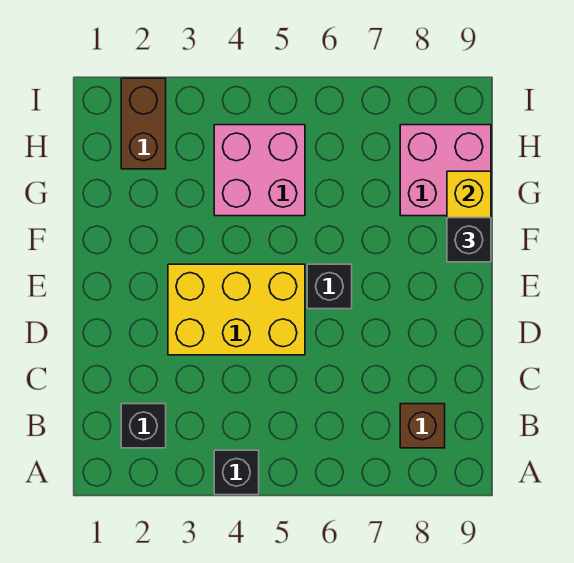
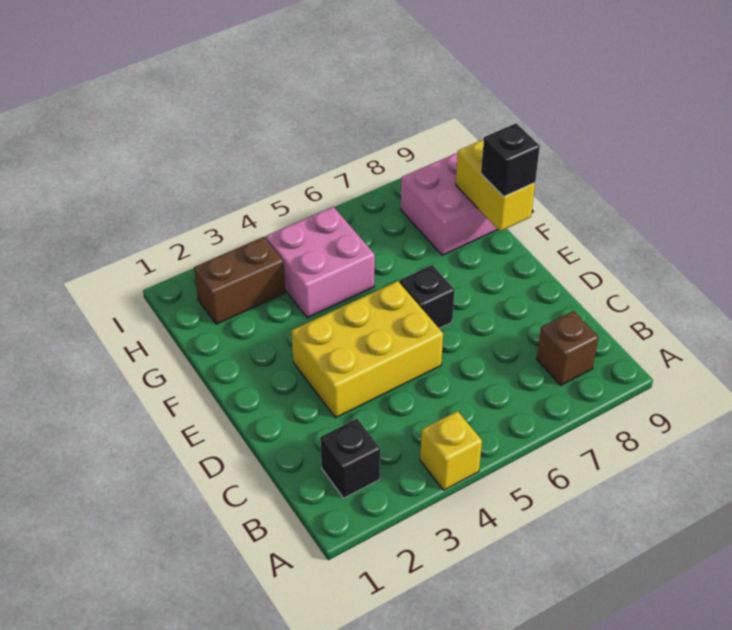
black brick A4 level 1 -> yellow brick A4 level 1
brown brick H2:I2 level 1 -> brown brick H2:H3 level 1

